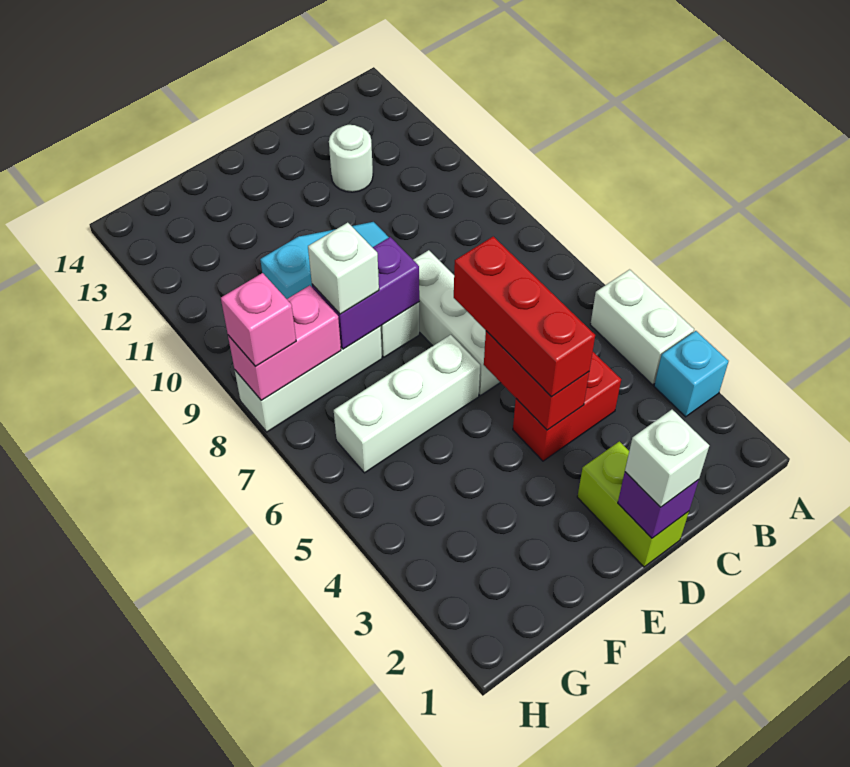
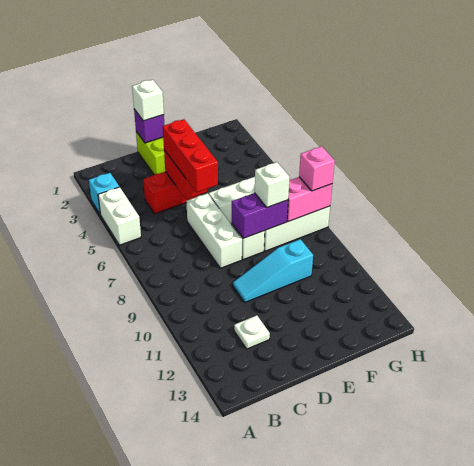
white round brick C12 level 1 -> white plate C12 level 1

